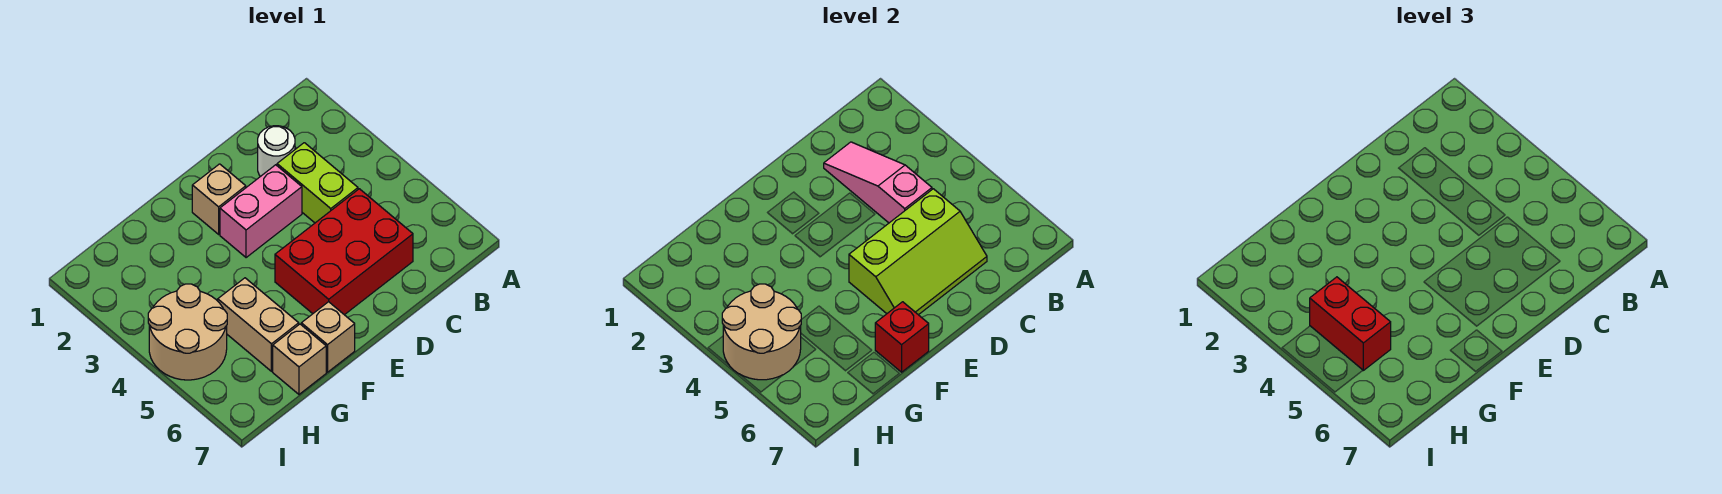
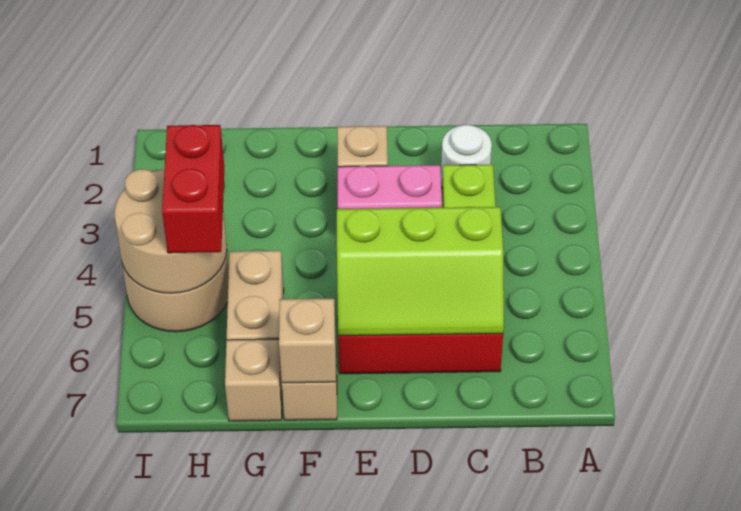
pink slope C2:C4 level 2 top 4 -> none
red brick F7 level 2 -> tan brick F7 level 2

